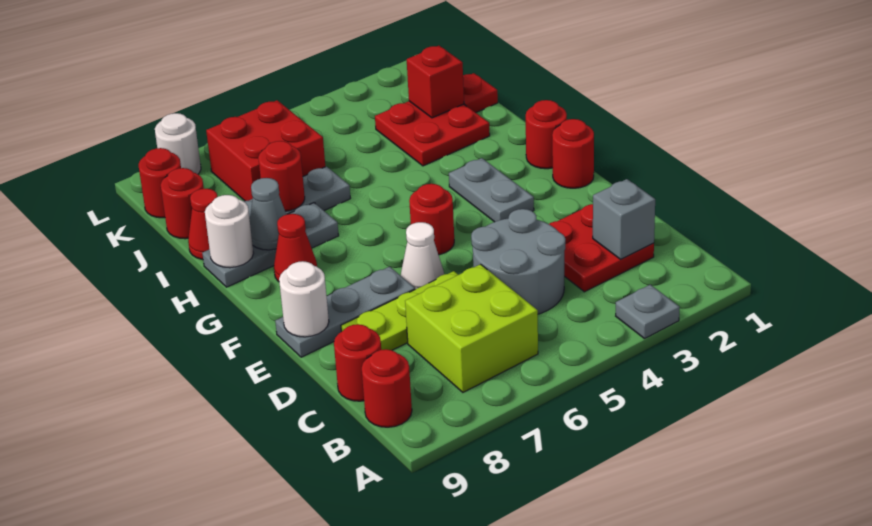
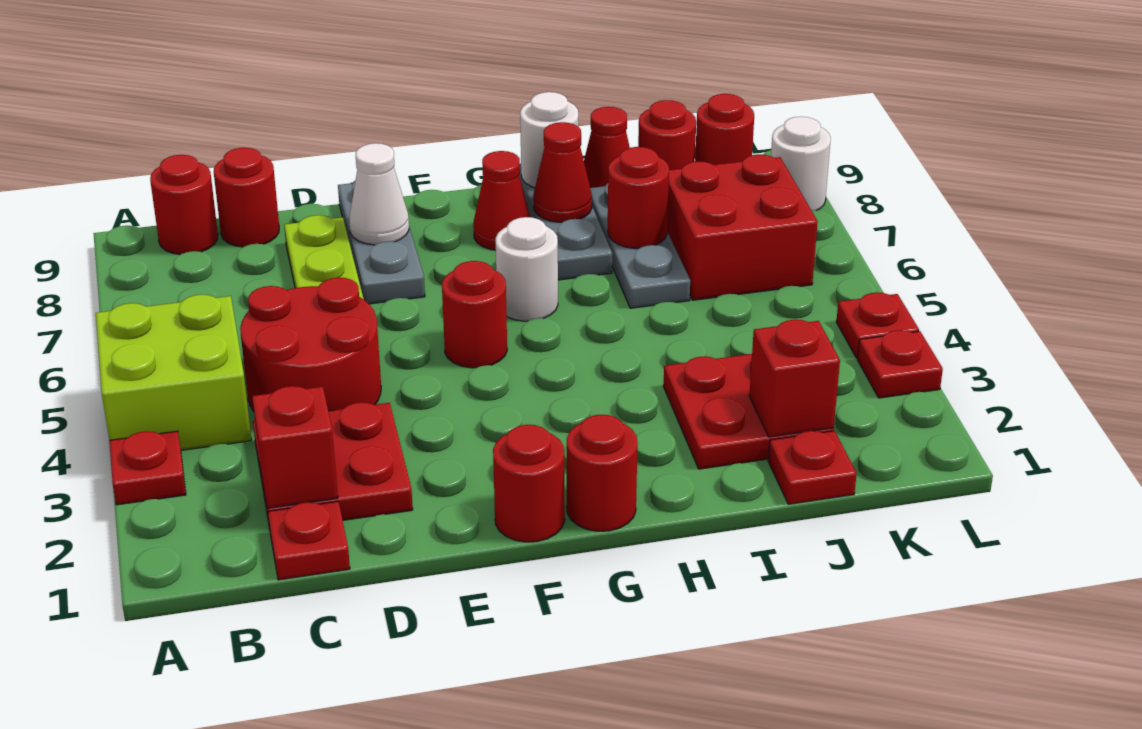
grey plate A3 level 1 -> red plate A3 level 1
lime brick B6:C7 level 1 -> lime brick A4:B5 level 1
none -> red plate C1 level 1
grey brick C2 level 2 -> red brick C2 level 2
grey round brick C4:D5 level 1 -> red round brick C4:D5 level 1
white cone E6 level 1 -> white cone E8 level 2
white round brick E9 level 2 -> white round brick G6 level 1
grey plate F3:G3 level 1 -> none
grey cone H8 level 2 -> red cone H8 level 2
none -> red plate L3 level 1
none -> red plate L4 level 1

